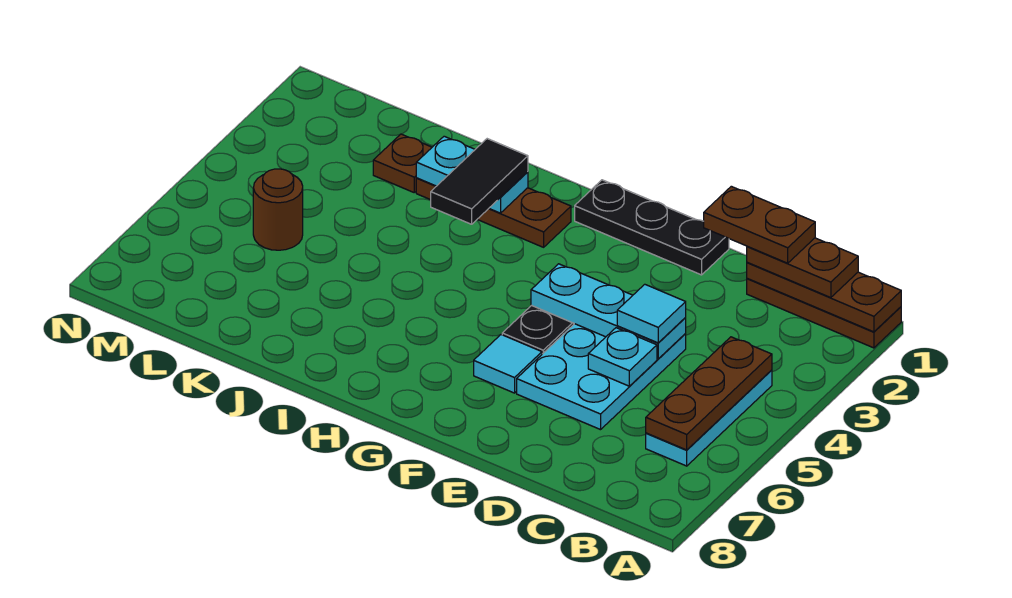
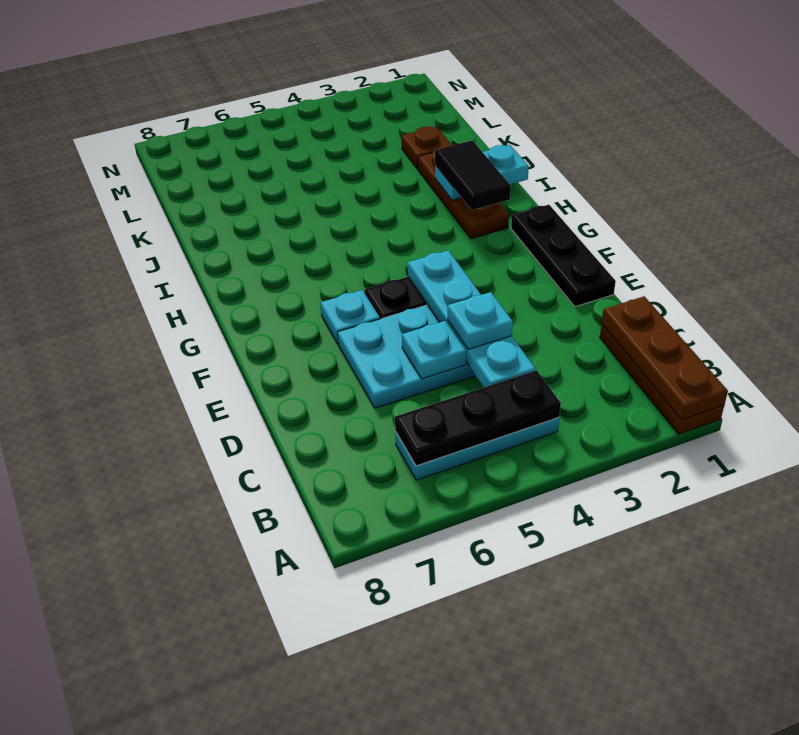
brown plate B1:C1 level 3 -> none
brown plate B4:B6 level 2 -> black plate B4:B6 level 2
brown plate C1:D1 level 4 -> none
cyan plate D4:F4 level 2 -> cyan plate C4:F4 level 2
cyan tile D4 level 3 -> cyan plate D4 level 3
cyan tile F6 level 1 -> cyan plate F6 level 1
cyan plate I2:J2 level 2 -> cyan plate I1:I2 level 2
black tile I2:I3 level 3 -> black tile H2:I2 level 3
brown round brick L5 level 1 -> none

